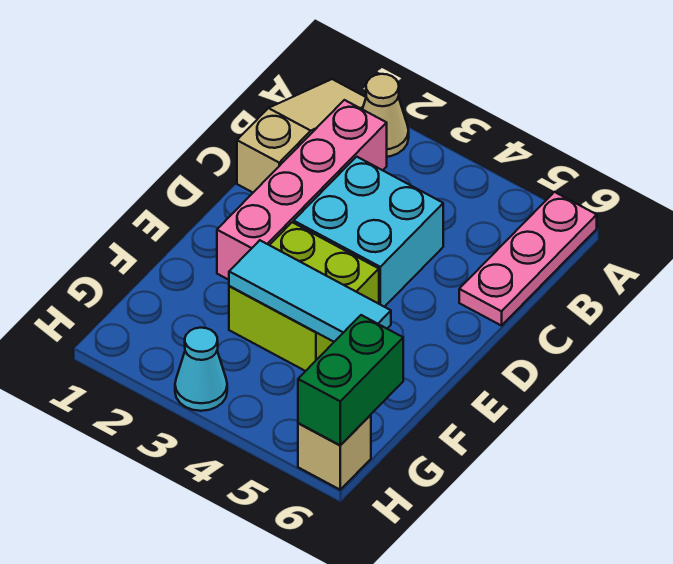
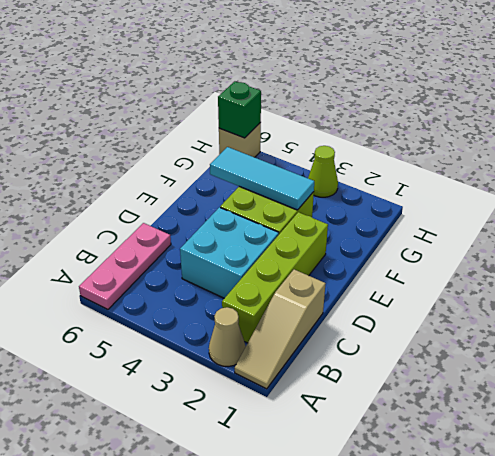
pink brick B2:E2 level 1 -> lime brick B2:E2 level 1
green brick G6:H6 level 2 -> green brick H6 level 2
cyan cone H3 level 1 -> lime cone H3 level 1

